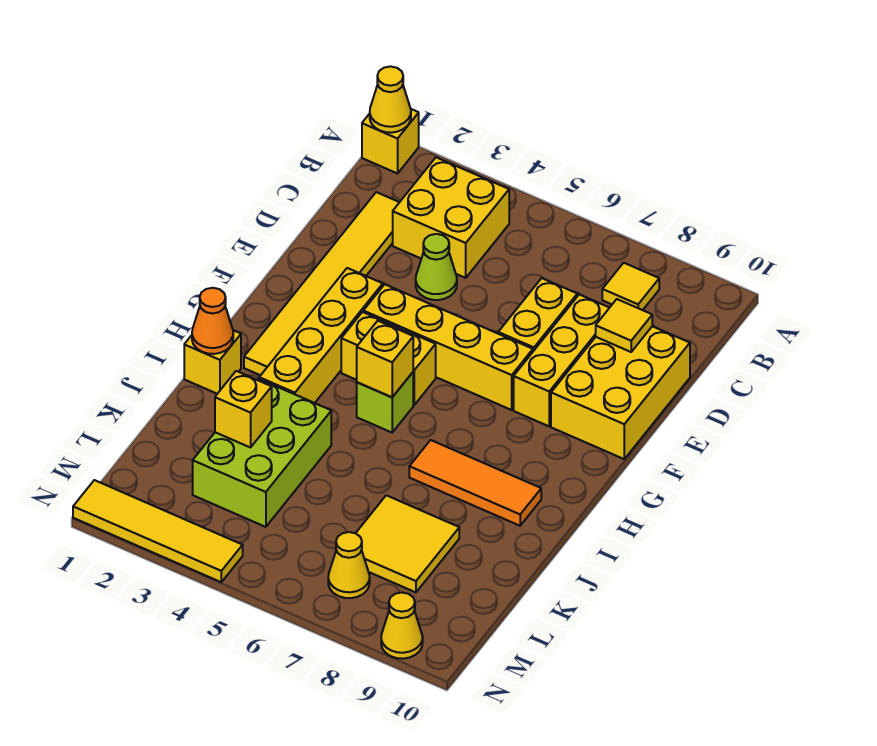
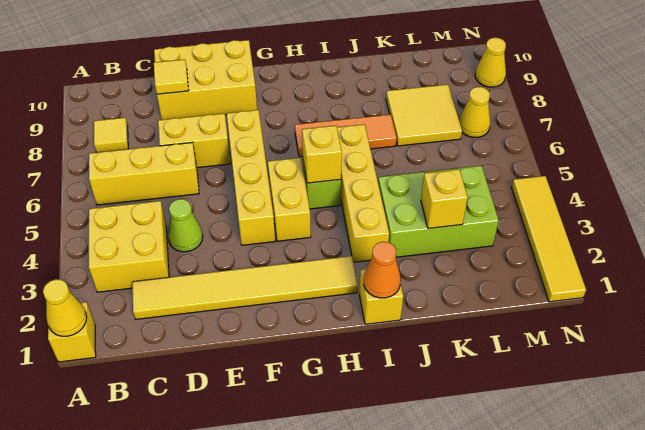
yellow brick D8:F8 level 1 -> yellow brick B6:D6 level 1
yellow brick F3:I3 level 1 -> yellow brick I3:I6 level 1
orange tile I7:I9 level 1 -> orange tile H7:J7 level 1

